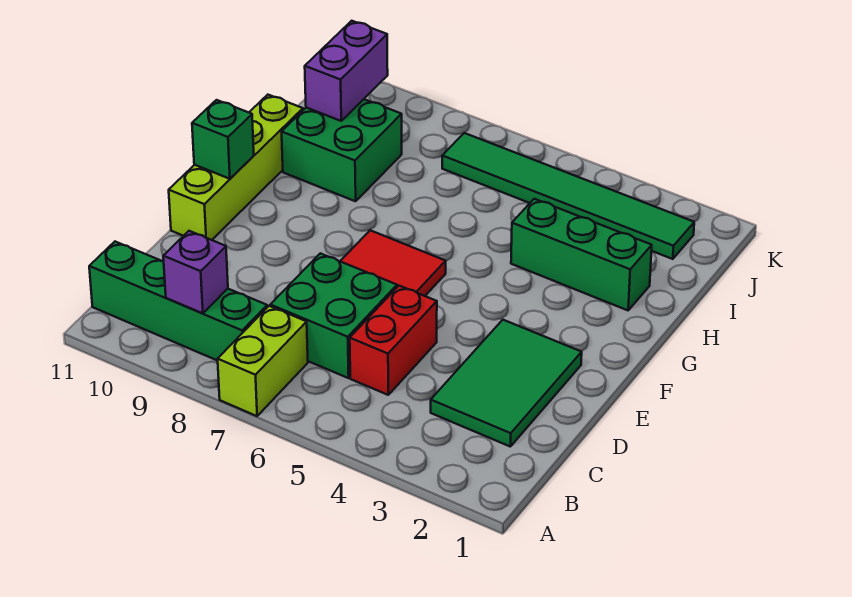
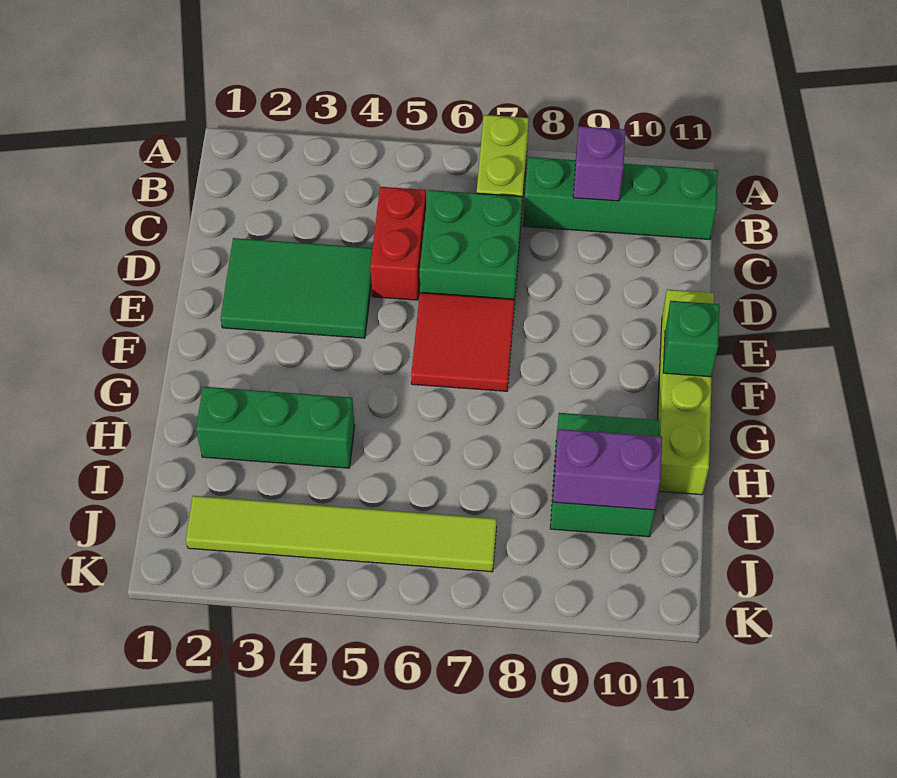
green tile C2:E3 level 1 -> green tile D2:E4 level 1
purple brick I10:J10 level 2 -> purple brick I9:I10 level 2
green tile J2:J7 level 1 -> lime tile J2:J7 level 1

